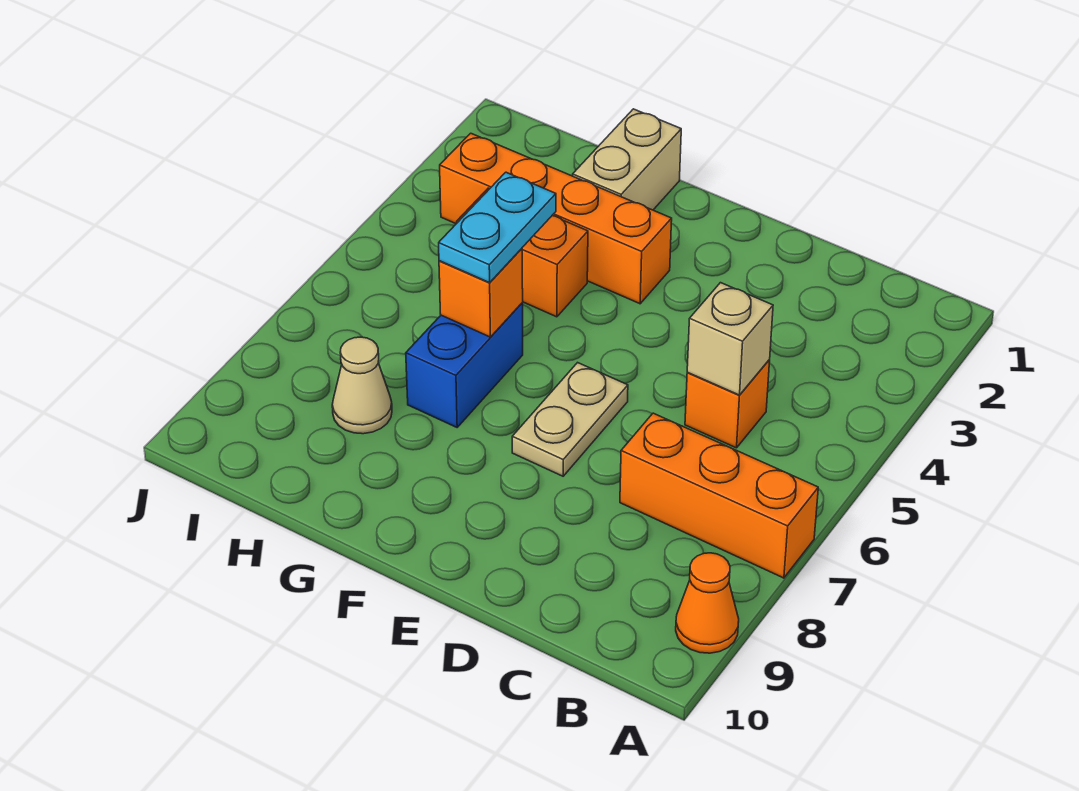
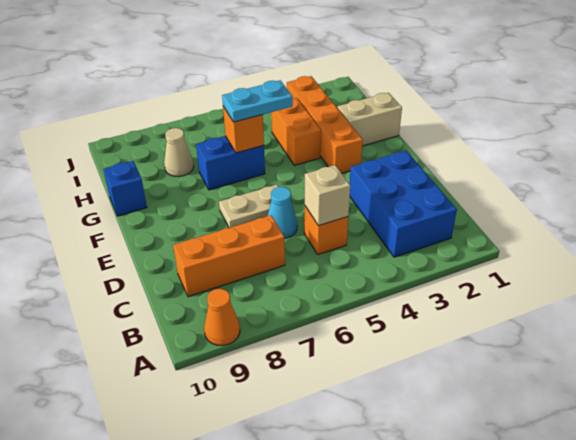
orange brick A7:C7 level 1 -> orange brick C7:C9 level 1
none -> blue brick B2:D3 level 1
none -> cyan cone D6 level 1
none -> blue brick G10 level 1

